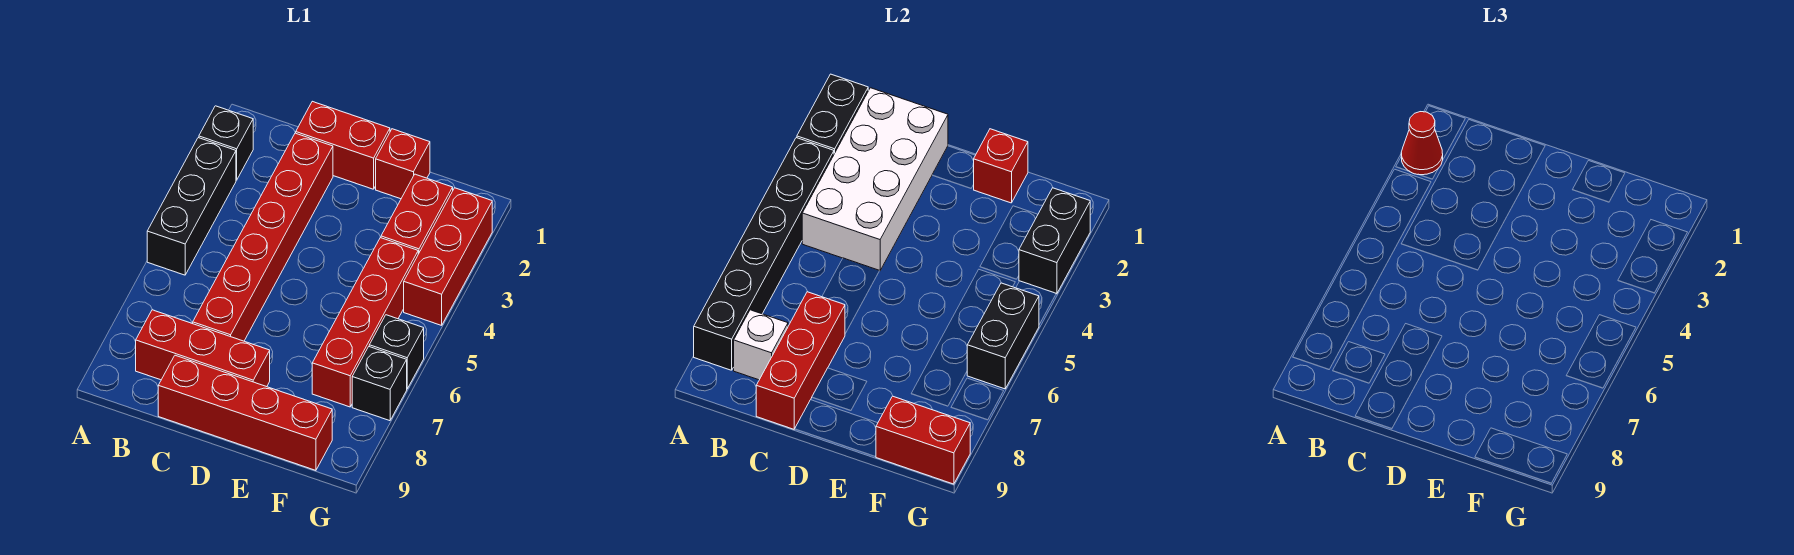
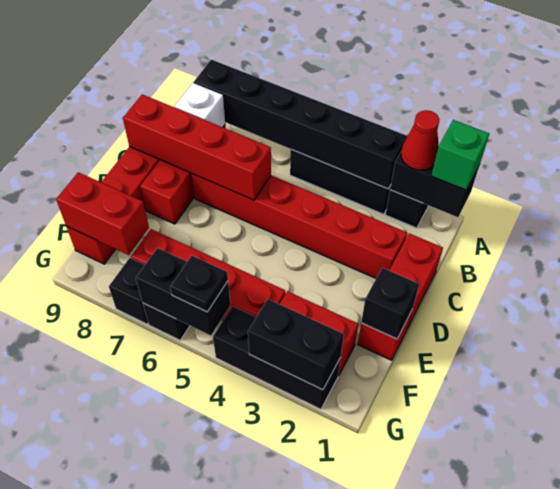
none -> green brick A1 level 3
white brick B1:C4 level 2 -> none
red brick C7:C9 level 2 -> red brick C6:C9 level 2
red brick E1 level 2 -> black brick E1 level 2
red brick F9:G9 level 2 -> red brick F8:F9 level 2
red brick G2:G4 level 1 -> black brick G2:G4 level 1
none -> black plate G5 level 3

